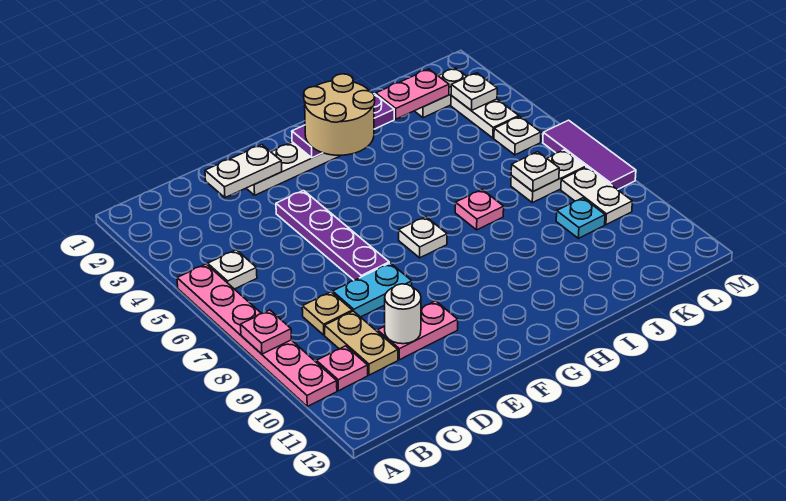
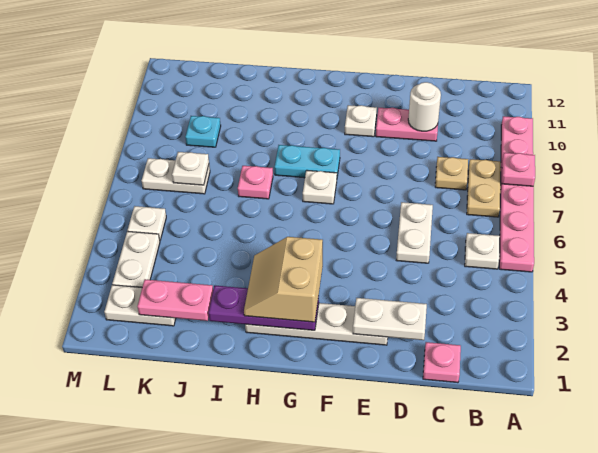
pink plate B10 level 1 -> pink plate C1 level 1
tan plate C9:C10 level 1 -> tan plate B7:B8 level 1
cyan plate D8:E8 level 1 -> cyan plate G8:H8 level 1
purple plate E4:E7 level 1 -> none
tan round brick G2:H3 level 3 -> tan slope G2:H3 level 3 top G
white plate L3 level 2 -> white plate F10 level 1
white plate L8:L9 level 1 -> white plate D5:D6 level 1
purple tile M6:M8 level 1 -> none

